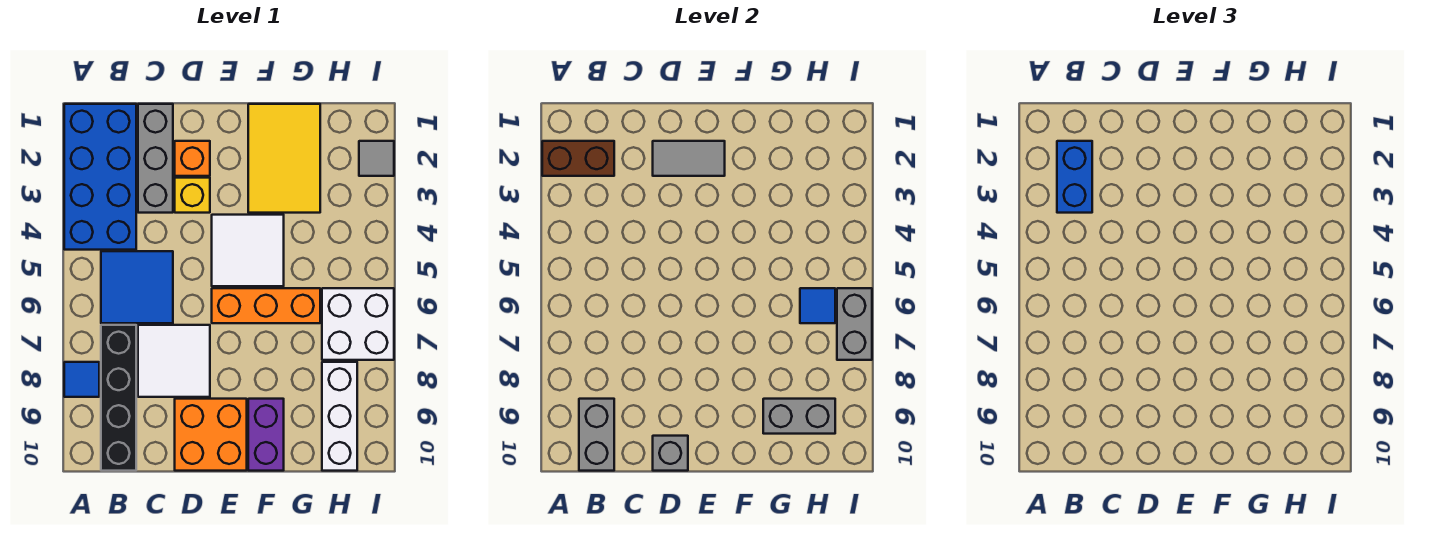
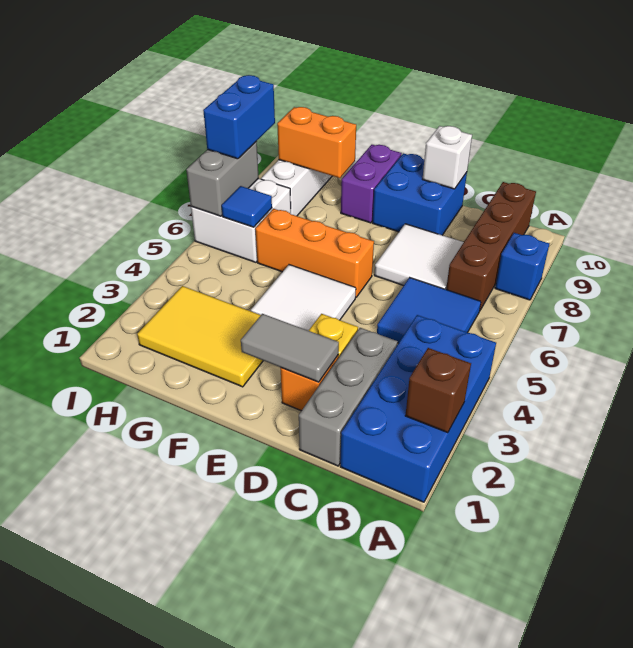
brown brick A2:B2 level 2 -> brown brick A2 level 2
blue tile A8 level 1 -> blue brick A8 level 1
blue brick B2:B3 level 3 -> blue brick I7:I8 level 3
black brick B7:B10 level 1 -> brown brick B7:B10 level 1
grey brick B9:B10 level 2 -> none
orange brick D9:E10 level 1 -> blue brick D9:E10 level 1
grey brick D10 level 2 -> white brick D10 level 2
yellow tile F1:G3 level 1 -> yellow tile F2:H3 level 1
grey brick G9:H9 level 2 -> orange brick G9:H9 level 2
grey tile I2 level 1 -> none

